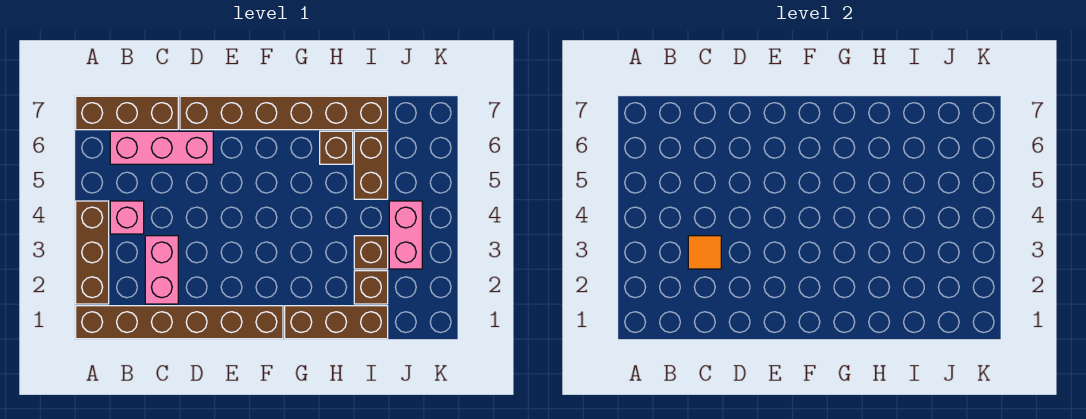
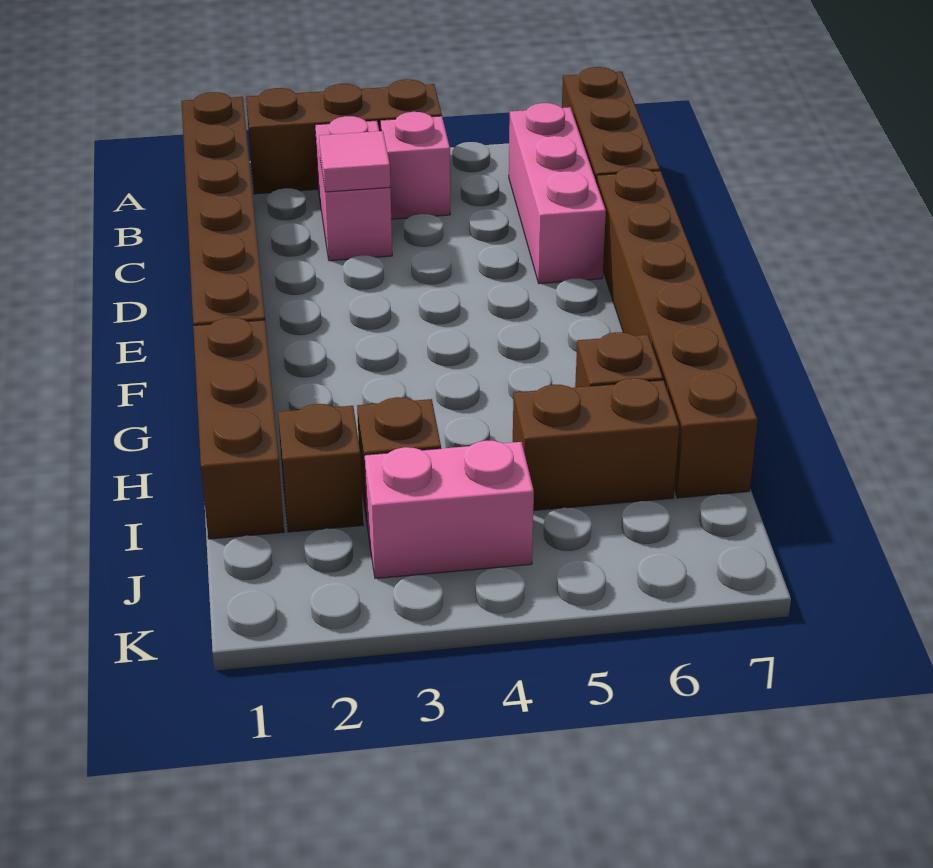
pink brick C2:C3 level 1 -> pink brick B3:C3 level 1
orange tile C3 level 2 -> pink tile C3 level 2

